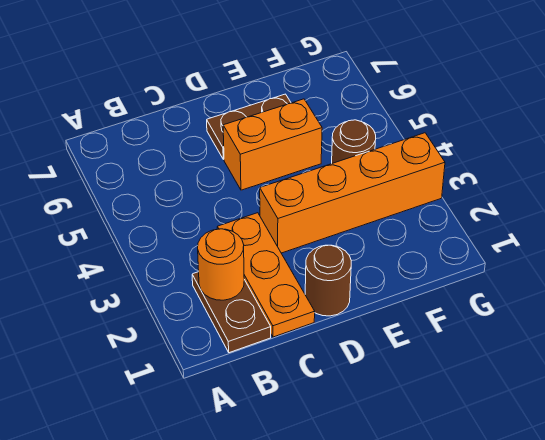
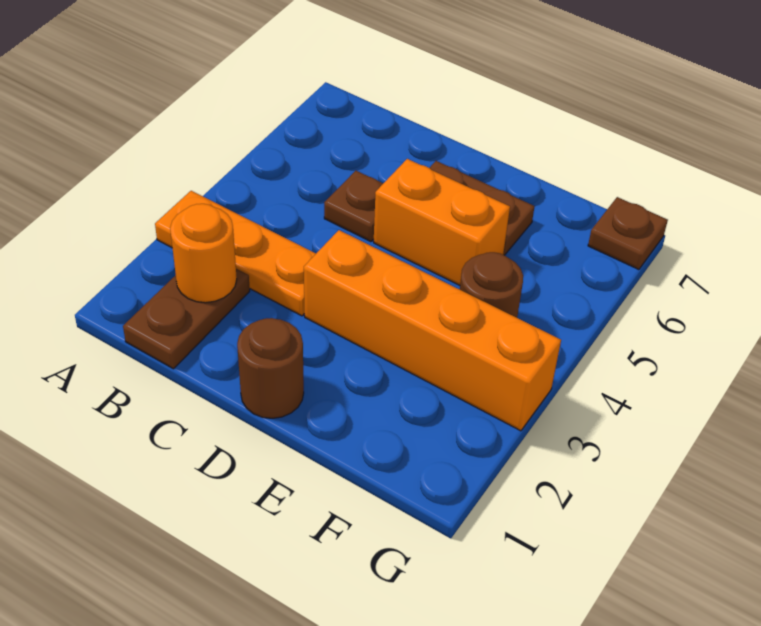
orange plate C1:C3 level 1 -> orange plate A3:C3 level 1
none -> brown plate C5 level 1
none -> brown plate G7 level 1

